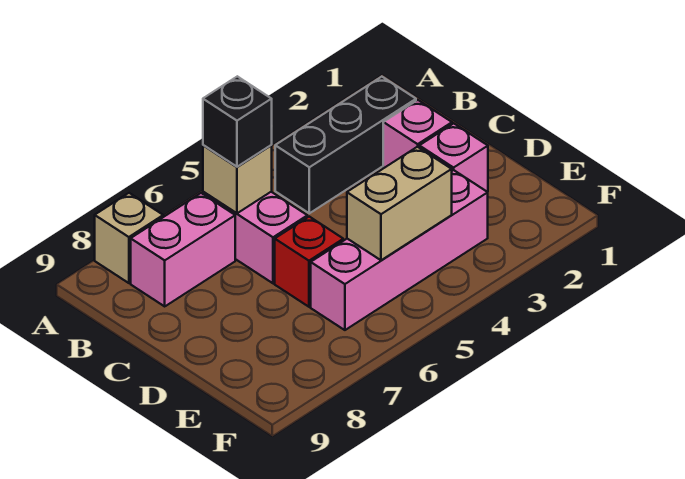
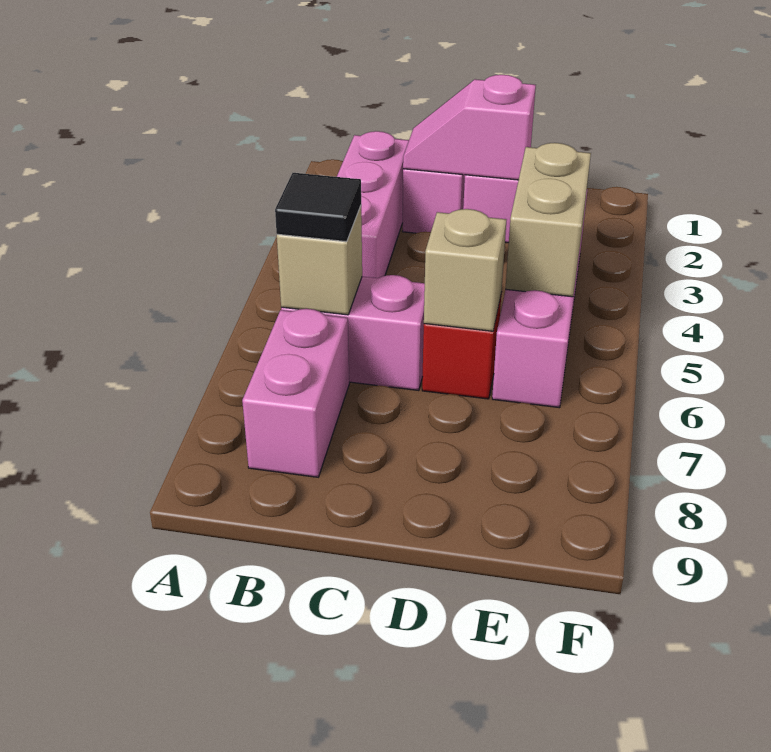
tan brick A8 level 1 -> tan brick D6 level 2
black brick B2:B4 level 1 -> pink brick B2:B4 level 1
black brick B6 level 3 -> black tile B6 level 3
none -> pink slope C2:D2 level 2 top D

